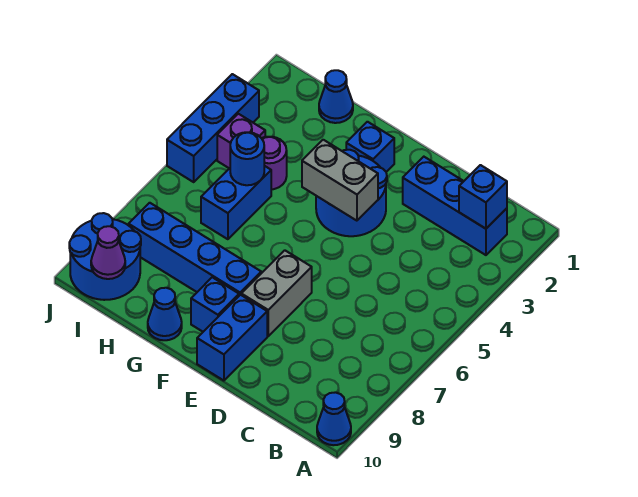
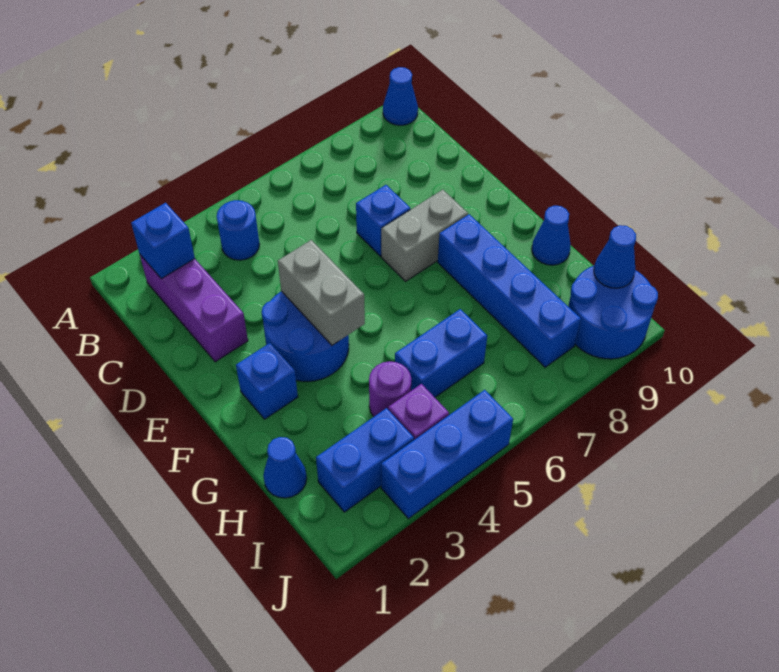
blue brick B2:D2 level 1 -> purple brick B2:D2 level 1
blue brick E9:E10 level 1 -> blue brick I2:I3 level 1
blue brick F9 level 1 -> blue brick D7 level 1
blue round brick H5 level 2 -> blue round brick B4 level 1
purple cone I10 level 2 -> blue cone I10 level 2

